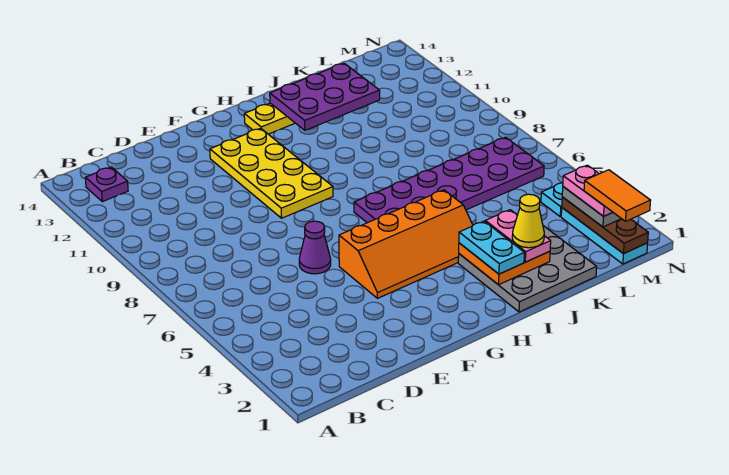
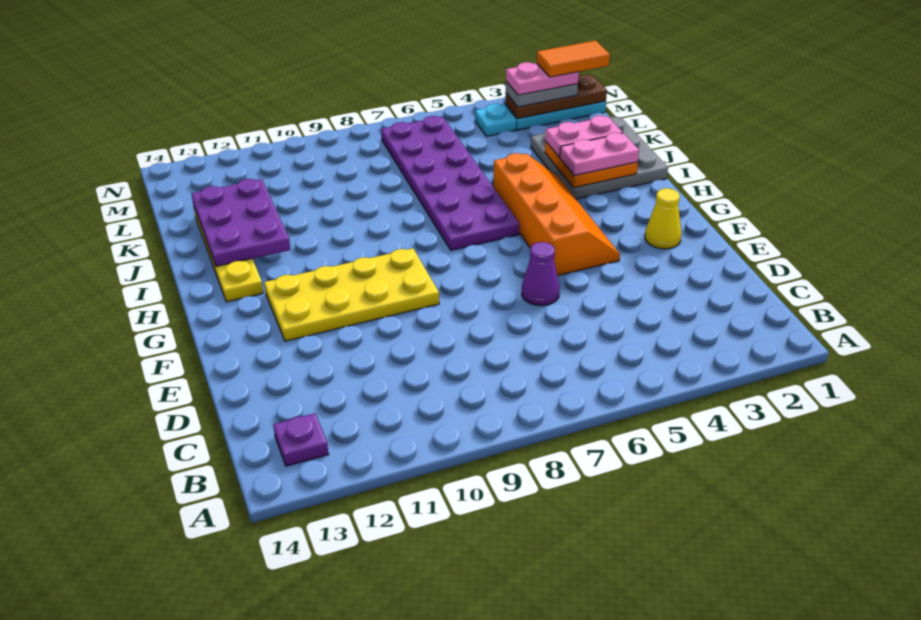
cyan plate I2:I3 level 3 -> pink plate I2:I3 level 3
yellow cone J2 level 4 -> yellow cone F2 level 1

